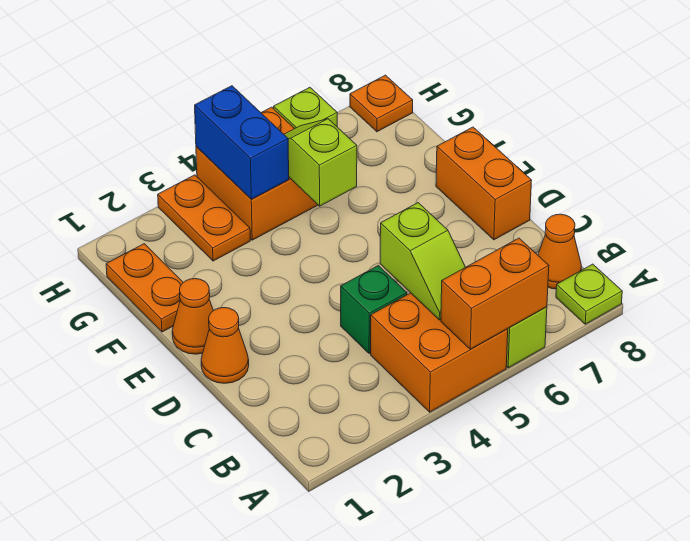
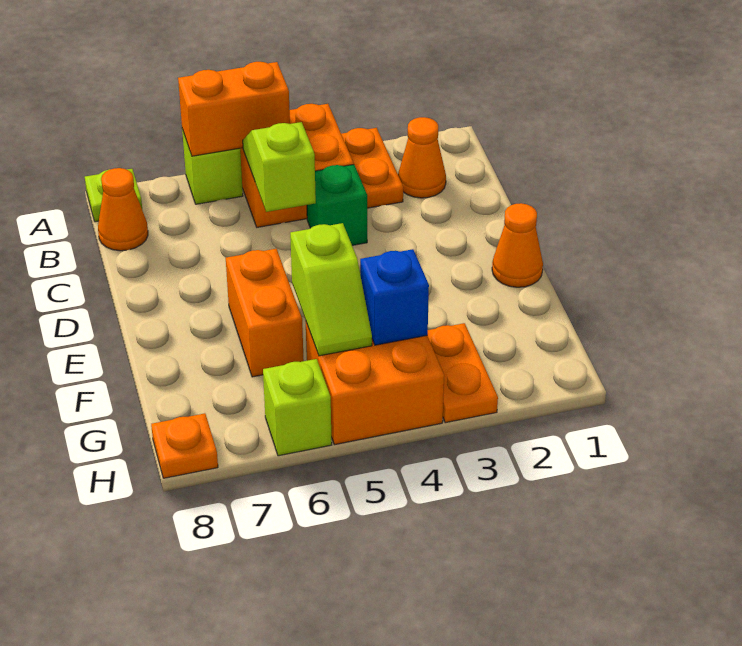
orange cone D1 level 1 -> orange cone B2 level 1
orange brick D8:E8 level 1 -> orange brick E6:F6 level 1
orange plate F1:G1 level 1 -> orange plate A3:B3 level 1
blue brick G4:H4 level 2 -> blue brick G4 level 2

